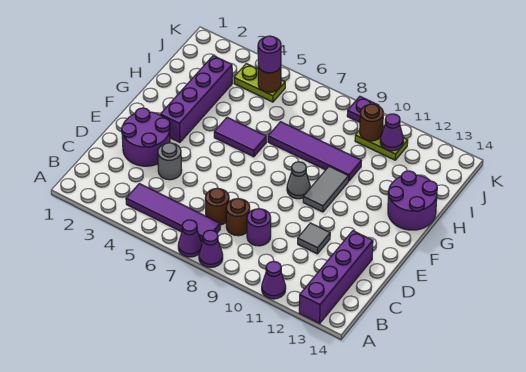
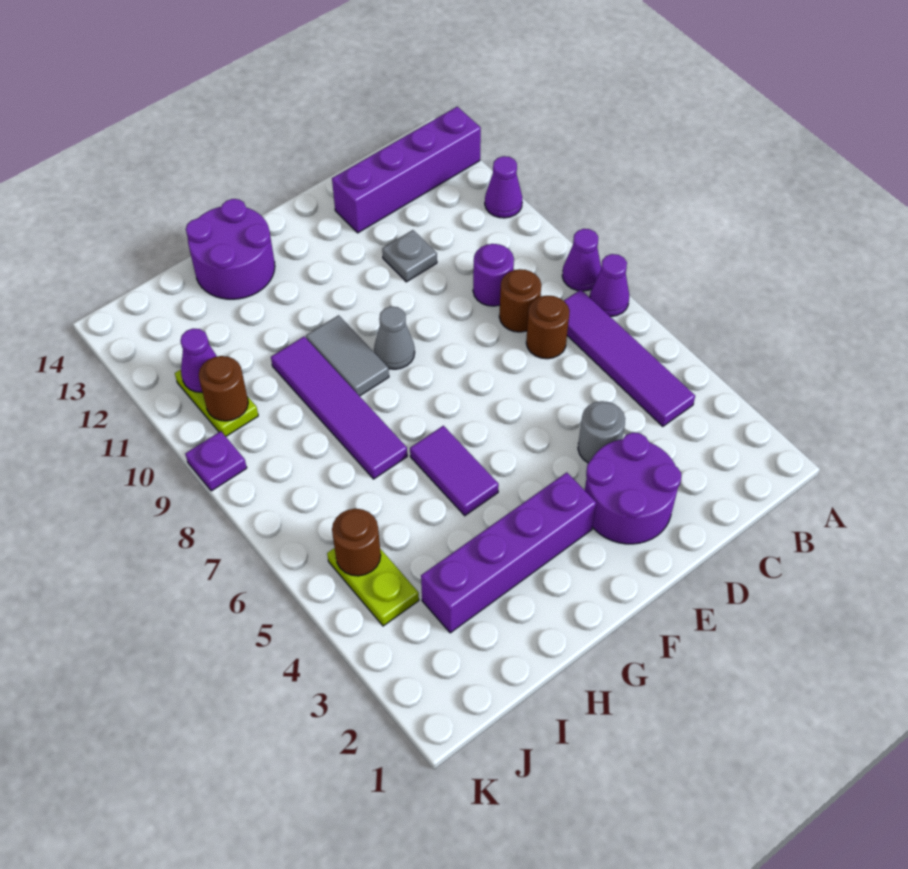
grey tile D11 level 1 -> grey plate D11 level 1
grey tile F10:G10 level 1 -> grey tile G9:G10 level 1
purple round brick J5 level 3 -> none

